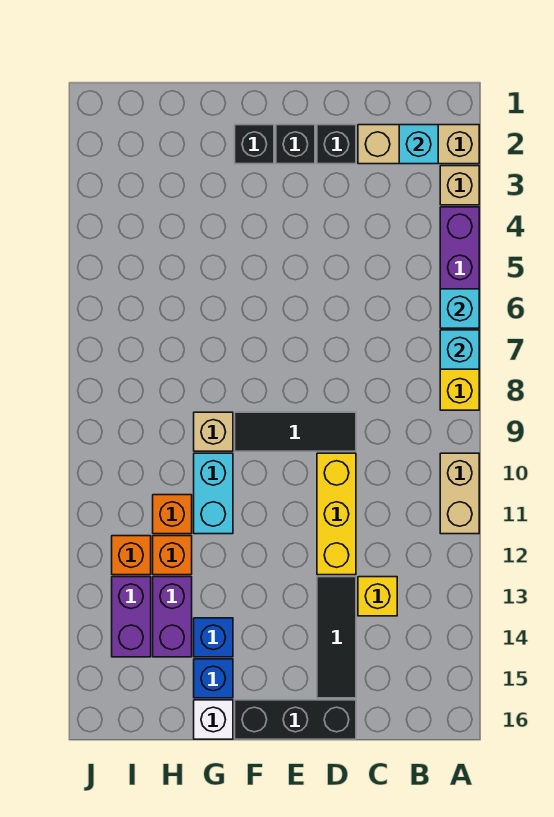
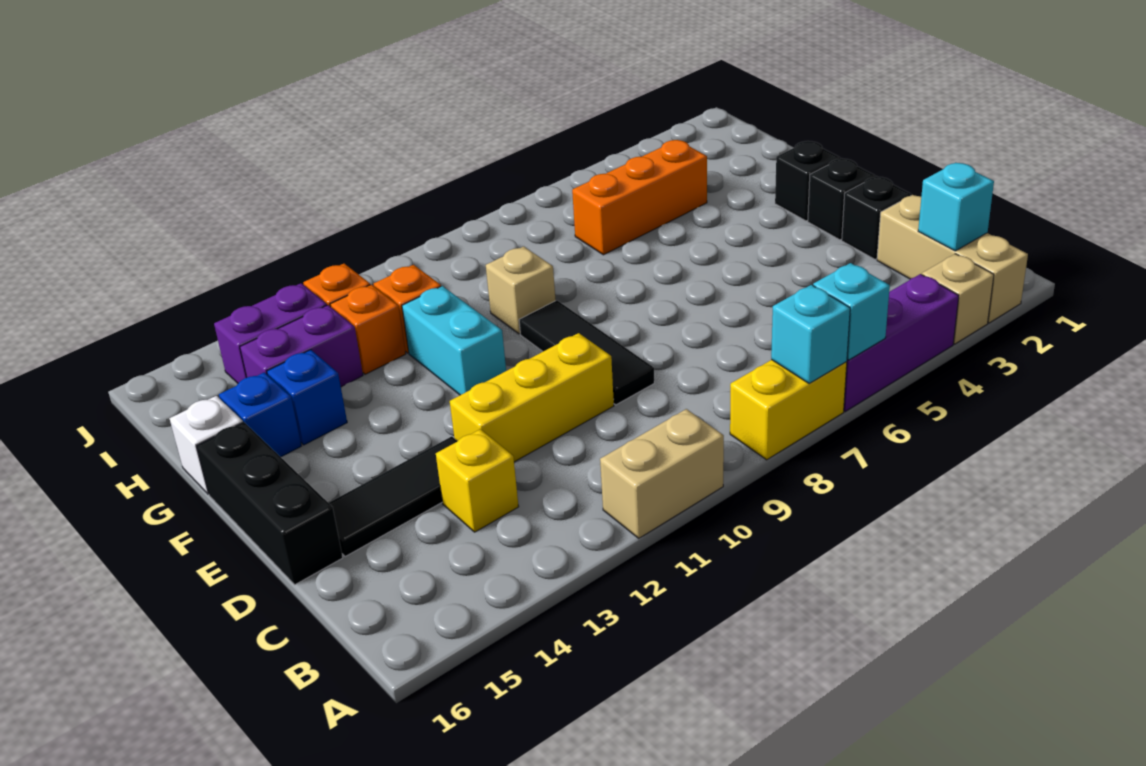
cyan brick G10:G11 level 1 -> cyan brick F11:G11 level 1
none -> orange brick H4:H6 level 1

